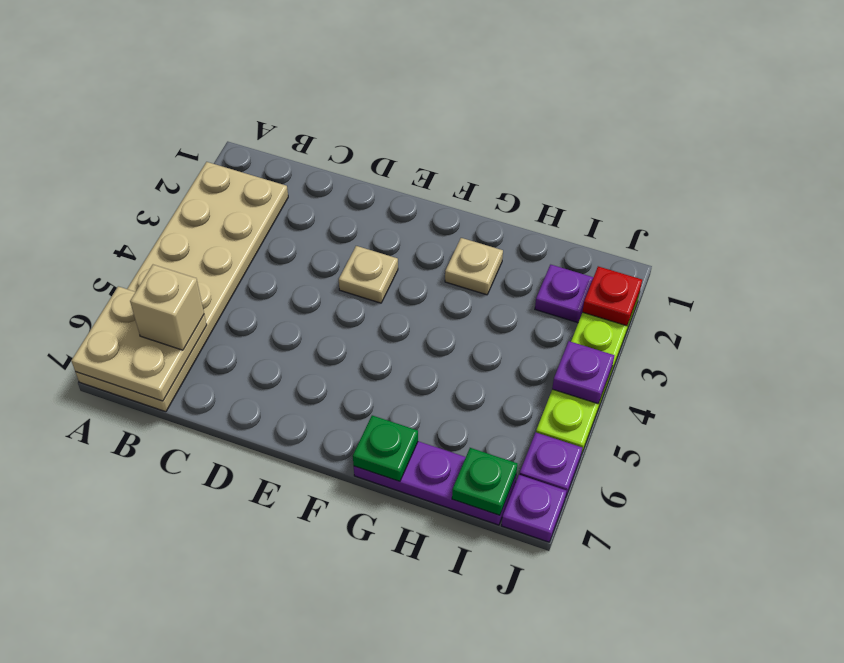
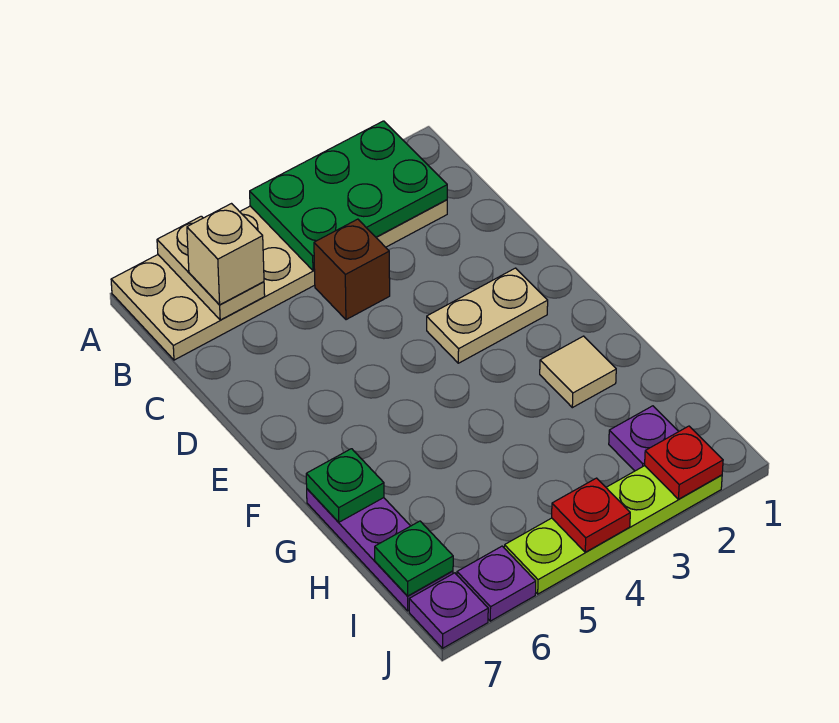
none -> green plate A2:B4 level 2
tan plate A6:B7 level 2 -> tan plate A6:B6 level 2
none -> brown brick C4 level 1
tan plate E3 level 1 -> tan plate E2:E3 level 1
tan plate G2 level 1 -> tan tile G2 level 1
purple plate J4 level 2 -> red plate J4 level 2

